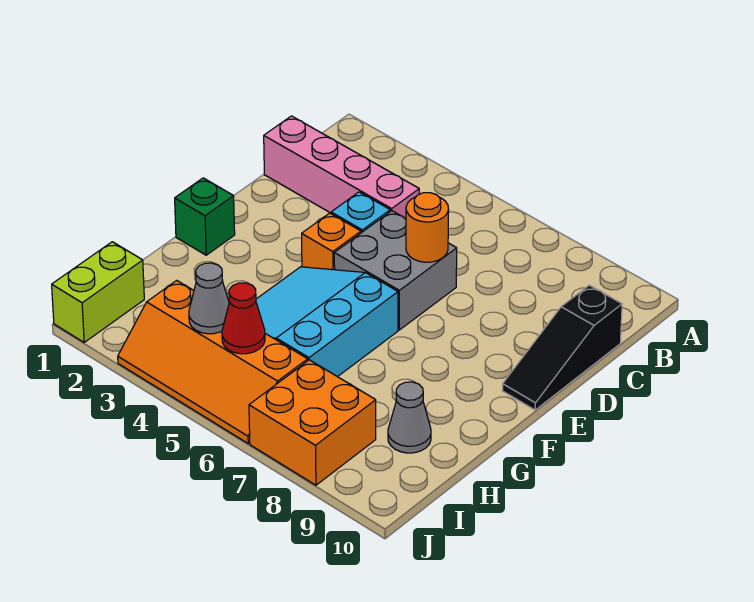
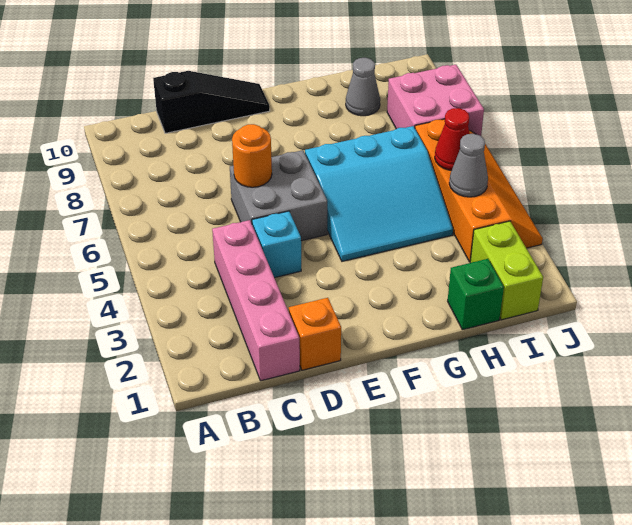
orange brick E4 level 1 -> orange brick D1 level 1
green brick F1 level 1 -> green brick H1 level 1
lime brick I1:J1 level 1 -> lime brick I1:I2 level 1
orange brick I7:J8 level 1 -> pink brick I7:J8 level 1

